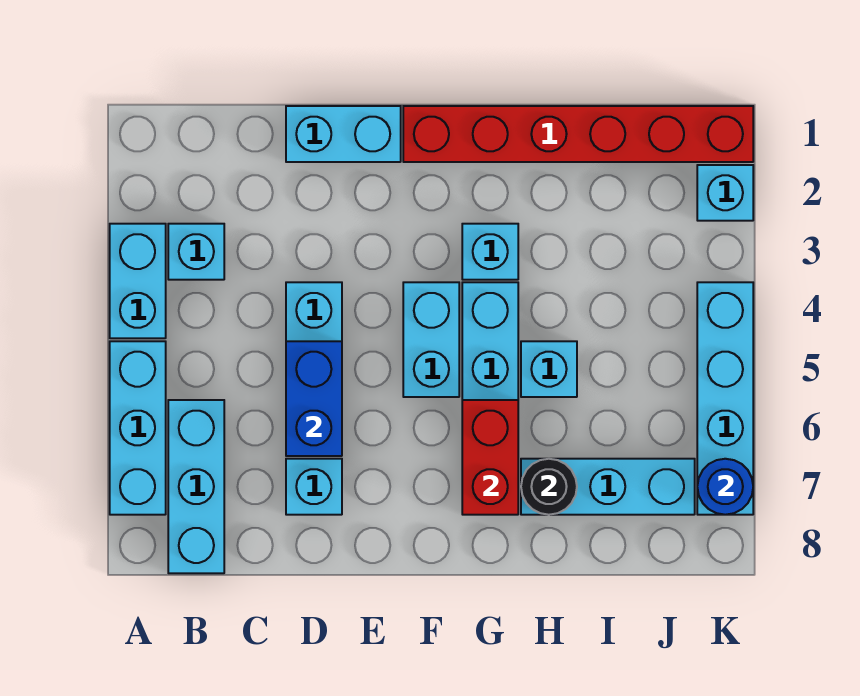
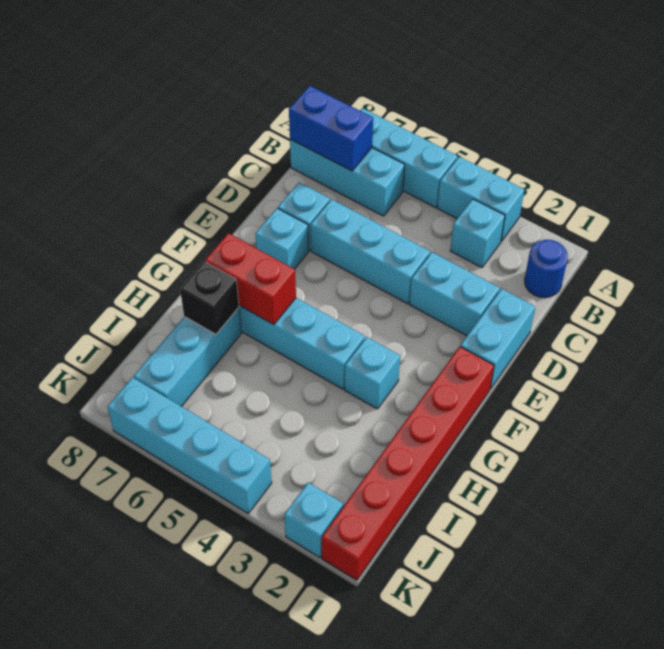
blue brick D5:D6 level 2 -> blue brick B7:B8 level 2
cyan brick F4:F5 level 1 -> cyan brick D2:D3 level 1
cyan brick H5 level 1 -> cyan brick E7 level 1
black round brick H7 level 2 -> black brick H7 level 2
blue round brick K7 level 2 -> blue round brick B1 level 1

